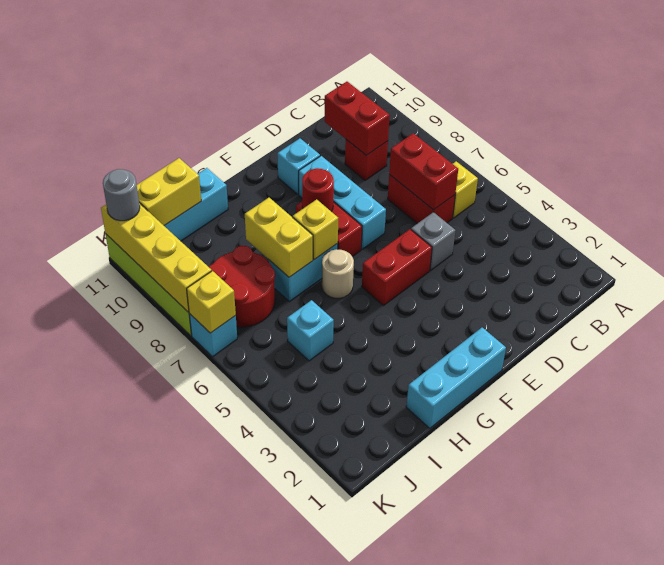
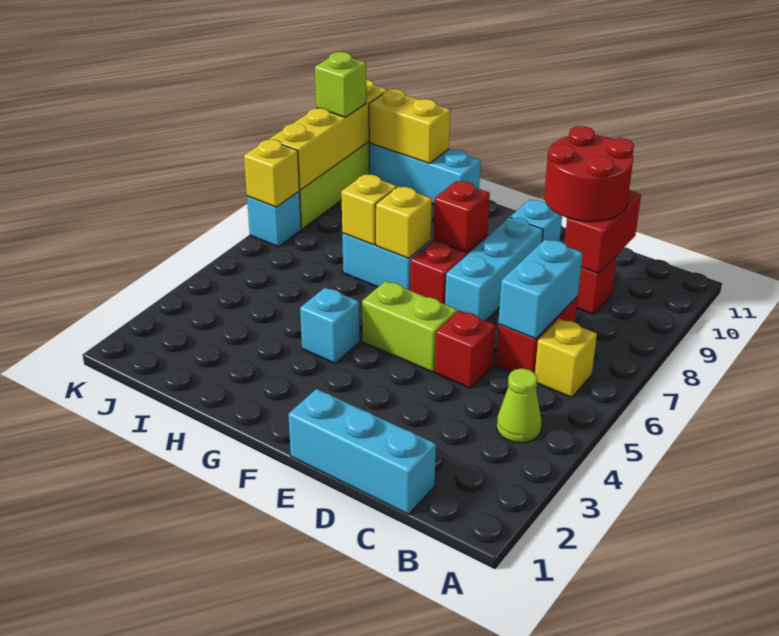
none -> lime cone B4 level 1
red brick C6:C7 level 2 -> cyan brick C6:C7 level 2
grey brick D5 level 1 -> red brick D5 level 1
red brick E5:F5 level 1 -> lime brick E5:F5 level 1
cyan brick F1:H1 level 1 -> cyan brick C1:E1 level 1
red round brick F8 level 2 -> red brick F8 level 2
tan round brick G6 level 1 -> none
yellow brick H7:H8 level 2 -> yellow brick H7 level 2
cyan brick I5 level 1 -> cyan brick G4 level 1
red round brick I7:J8 level 1 -> red round brick C9:D10 level 3
none -> lime brick K10 level 3
grey round brick K11 level 3 -> none

